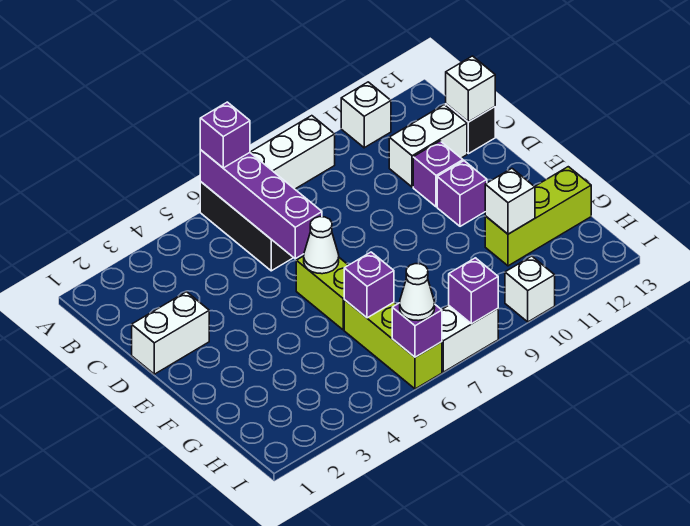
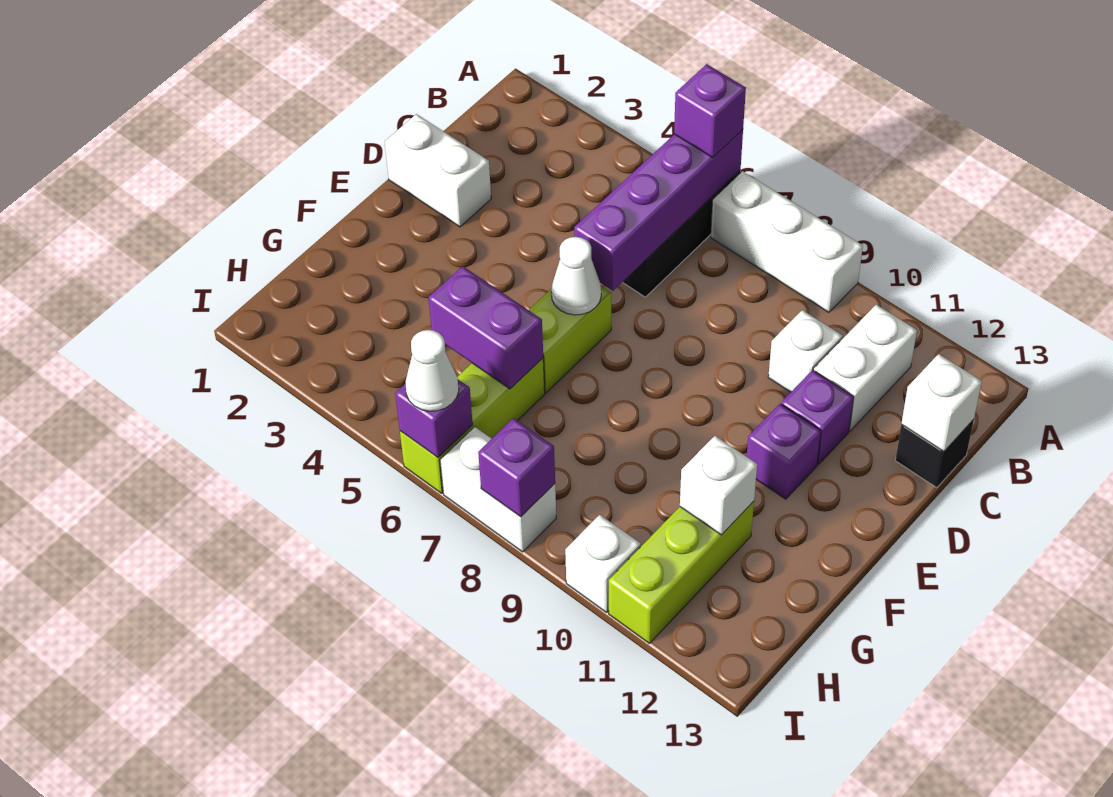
white brick A11 level 1 -> white brick C10 level 1
white brick C11:C12 level 1 -> white brick B11:C11 level 1
purple brick G6 level 2 -> purple brick G5:G6 level 2
lime brick G11:G13 level 1 -> lime brick G11:I11 level 1

